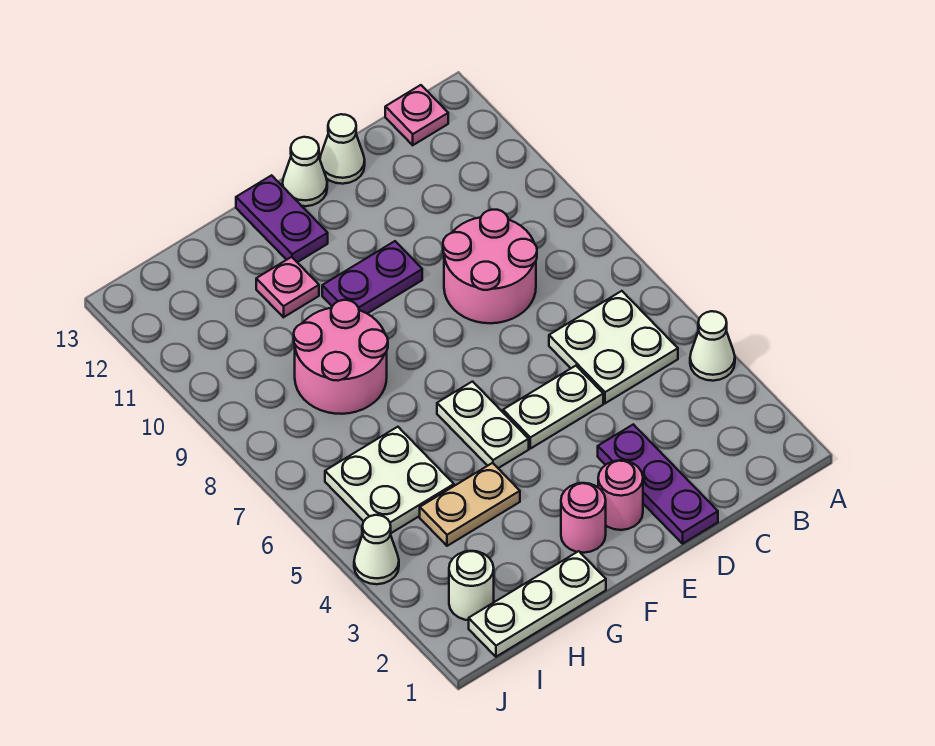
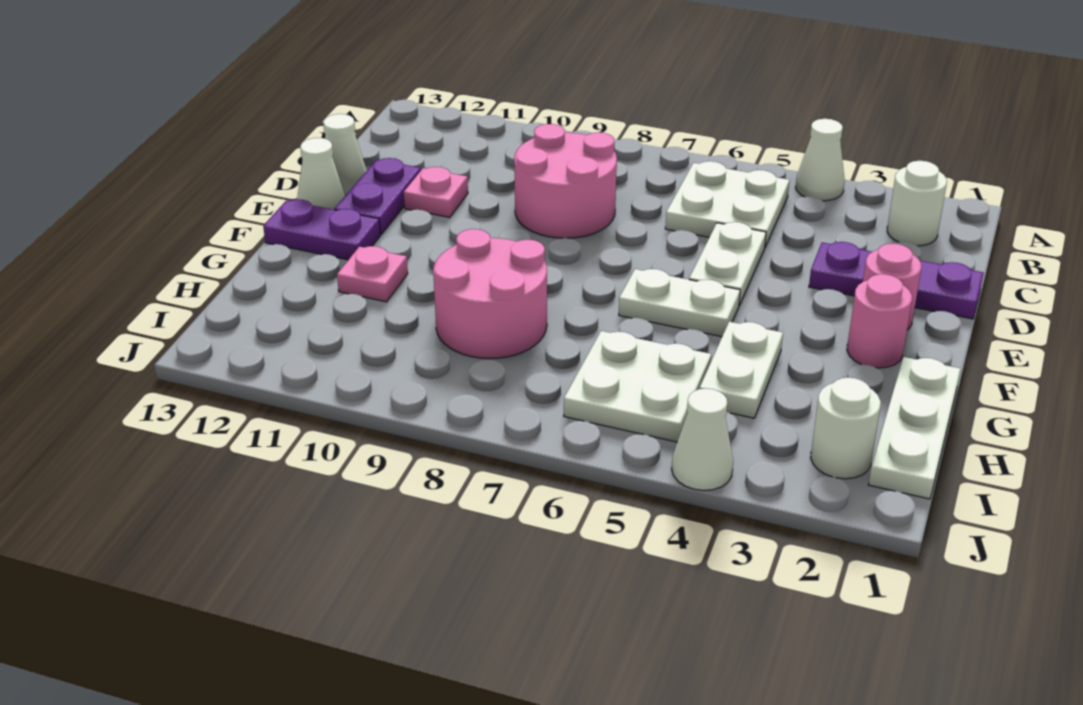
none -> white round brick B2 level 1
pink plate B13 level 1 -> pink plate D11 level 1
purple plate E10:F10 level 1 -> purple plate D12:E12 level 1
tan plate G4:H4 level 1 -> white plate G4:H4 level 1

